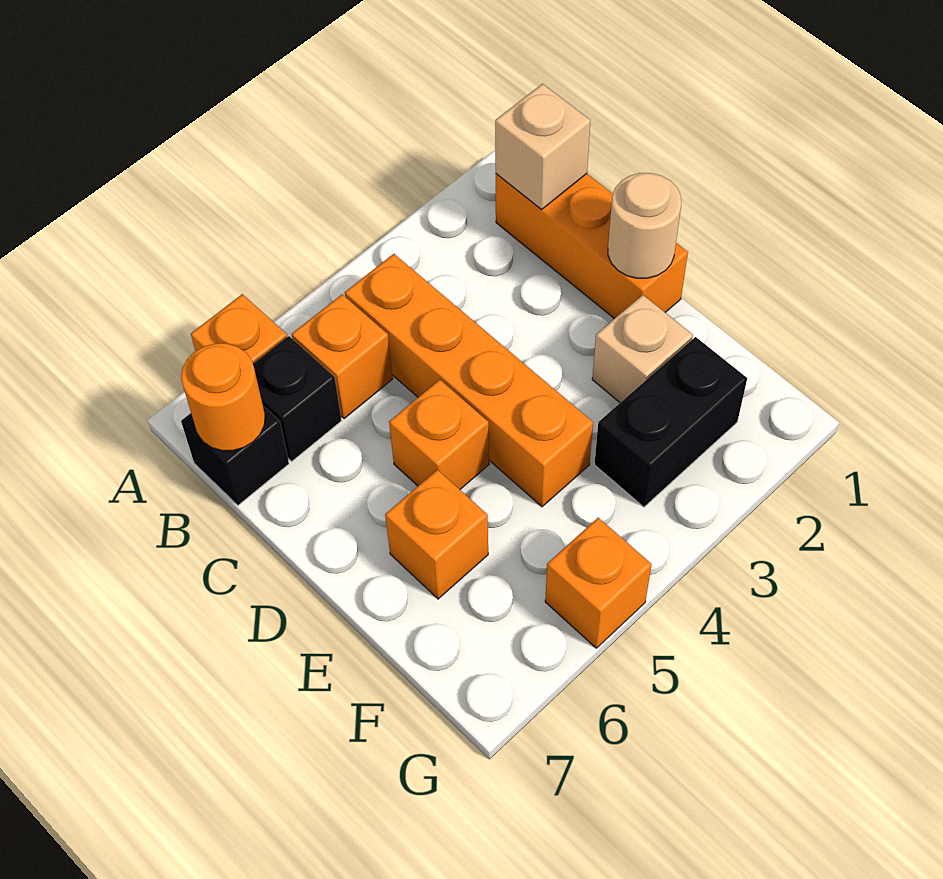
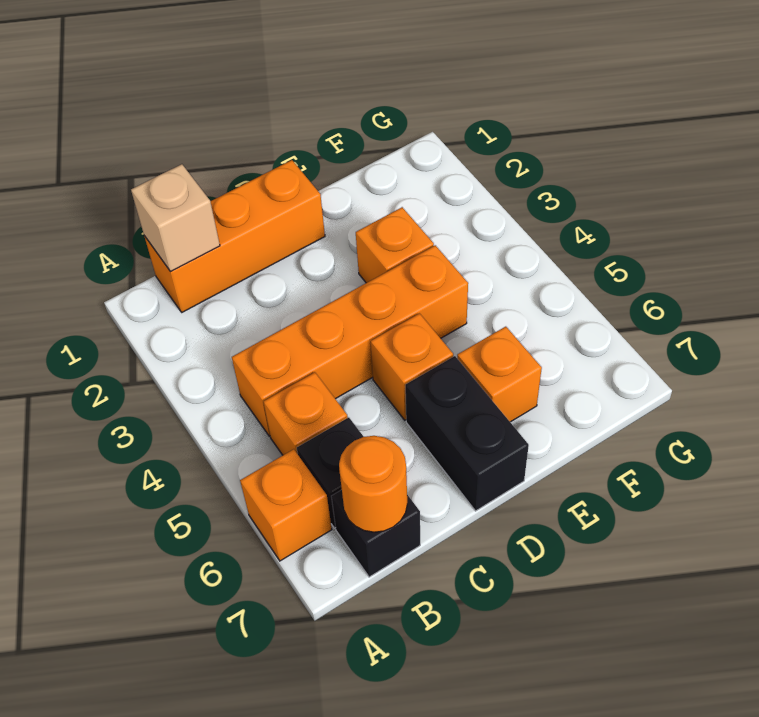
tan round brick D1 level 2 -> none
tan brick E2 level 1 -> none
black brick F2:F3 level 1 -> black brick D6:D7 level 1
orange brick G5 level 1 -> orange brick E3 level 1

